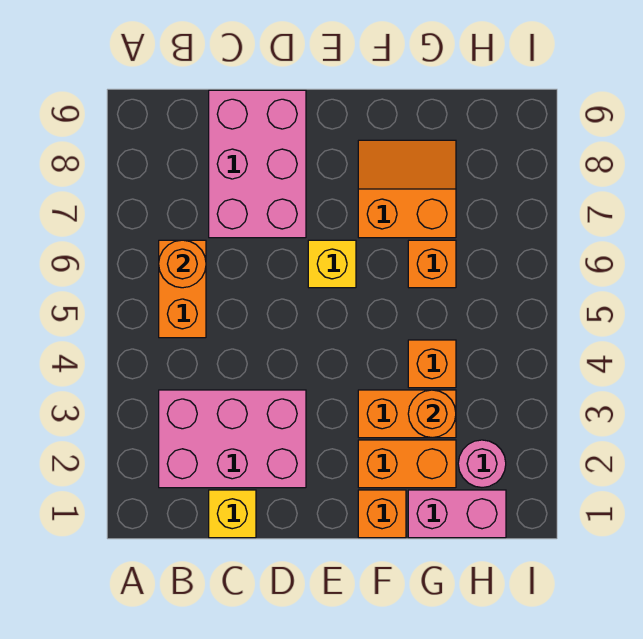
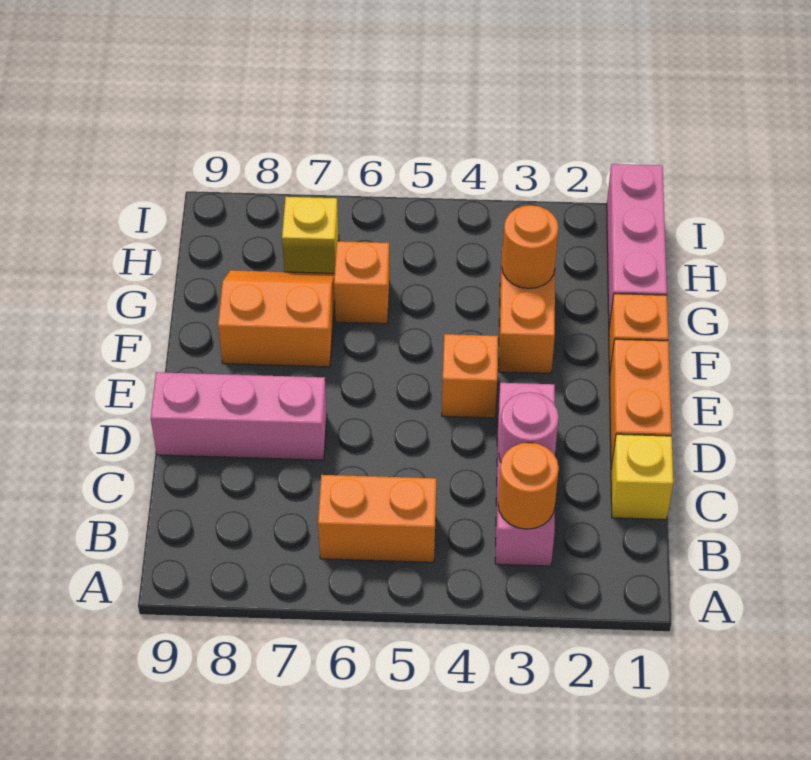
pink brick B2:D3 level 1 -> pink brick B3:D3 level 1
orange round brick B6 level 2 -> orange round brick B3 level 2
pink brick C7:D9 level 1 -> pink brick D7:D9 level 1
yellow brick E6 level 1 -> yellow brick H7 level 1
orange brick F2:G2 level 1 -> orange brick D1:E1 level 1
orange slope F7:G8 level 1 top 7 -> orange slope F7:G8 level 1 top F
pink brick G1:H1 level 1 -> pink brick G1:I1 level 1
orange brick G4 level 1 -> orange brick E4 level 1
pink round brick H2 level 1 -> pink round brick C3 level 2

